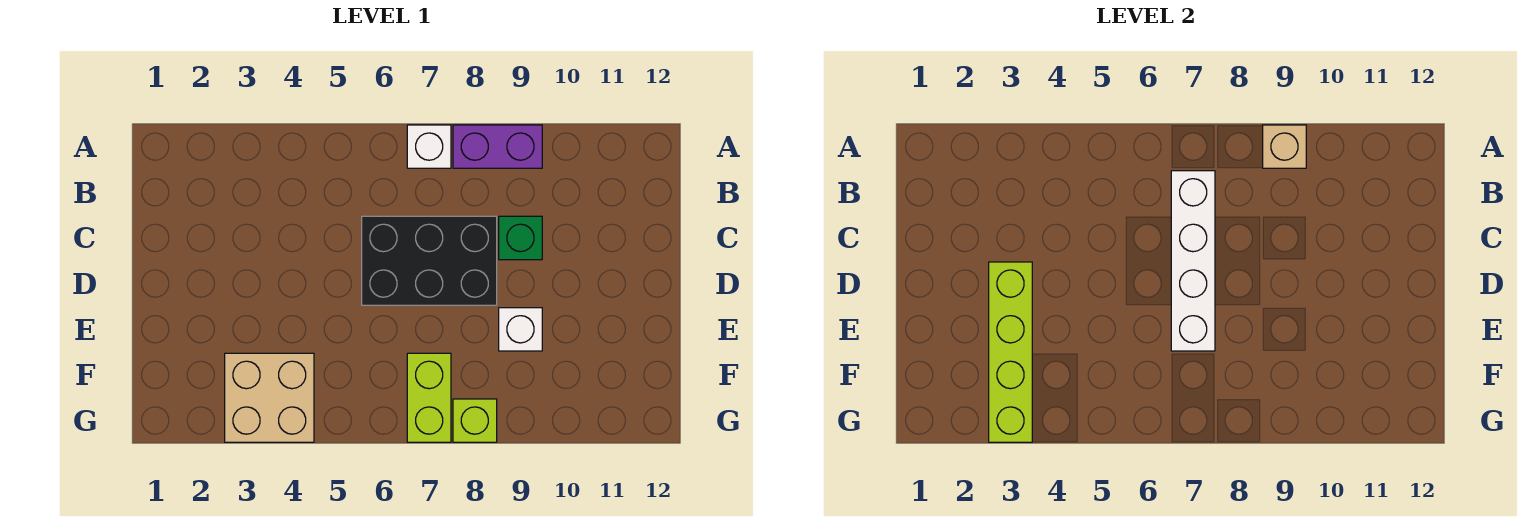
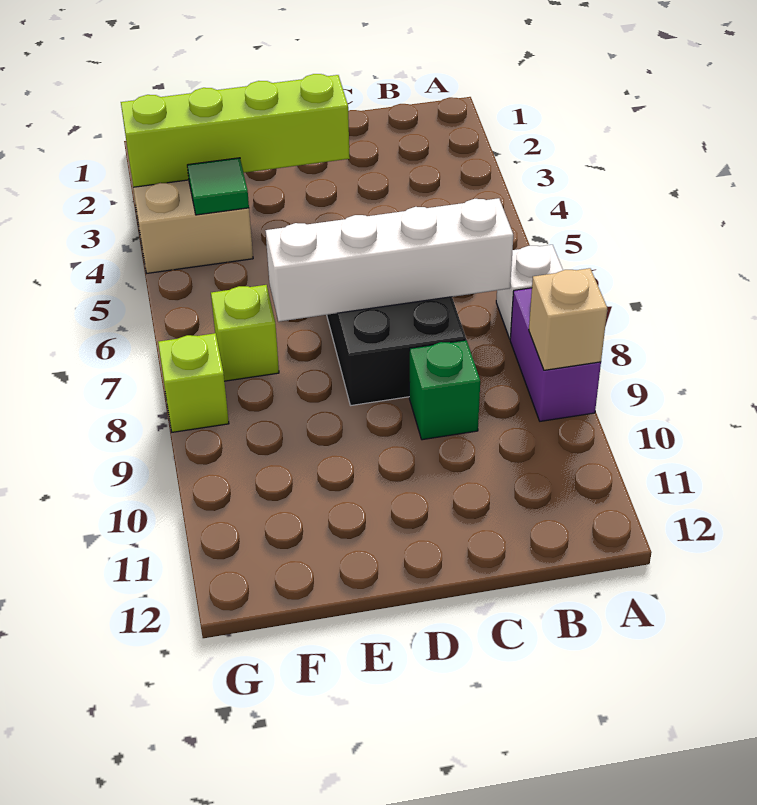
white brick E9 level 1 -> none
none -> green tile F4 level 2
lime brick F7:G7 level 1 -> lime brick F7 level 1

